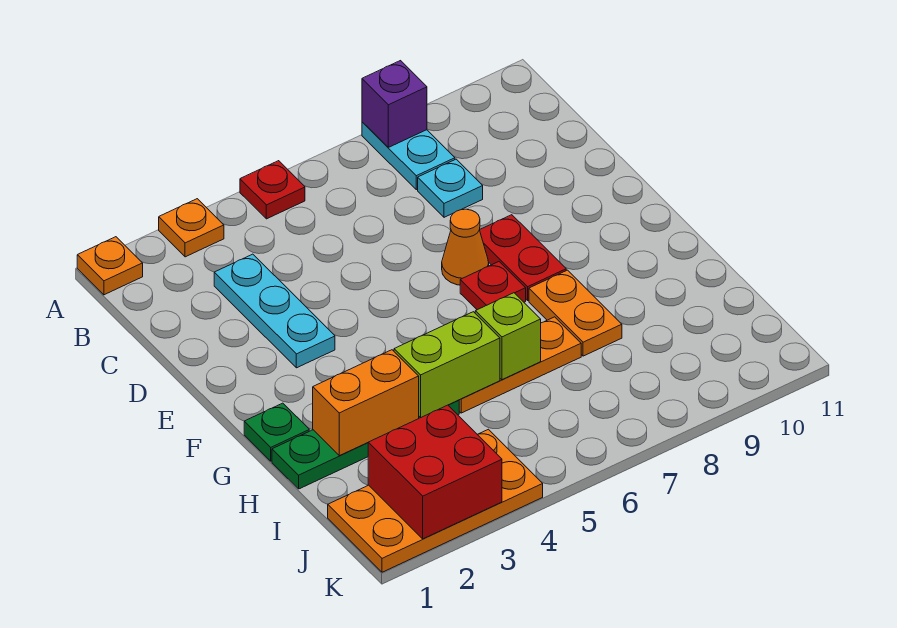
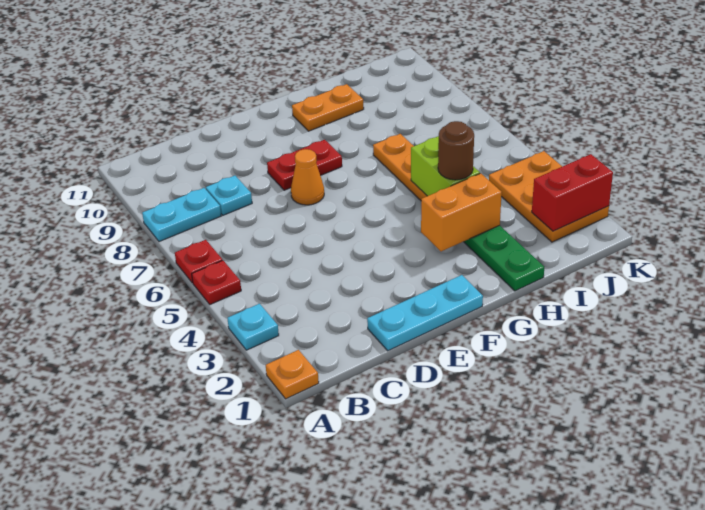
orange plate A3 level 1 -> cyan plate A3 level 1
purple brick A8 level 2 -> none
cyan plate C3:E3 level 1 -> cyan plate D1:F1 level 1
red plate F7 level 1 -> red plate A6 level 1
green plate G1 level 1 -> none
orange plate G8:H8 level 1 -> orange plate G10:H10 level 1
orange brick H2:H3 level 2 -> orange brick G3:H3 level 2
none -> brown round brick H4 level 3
lime brick H6 level 2 -> none
orange plate J1:K4 level 1 -> orange plate J2:K4 level 1
red brick J2:K3 level 2 -> red brick J2:K2 level 2

